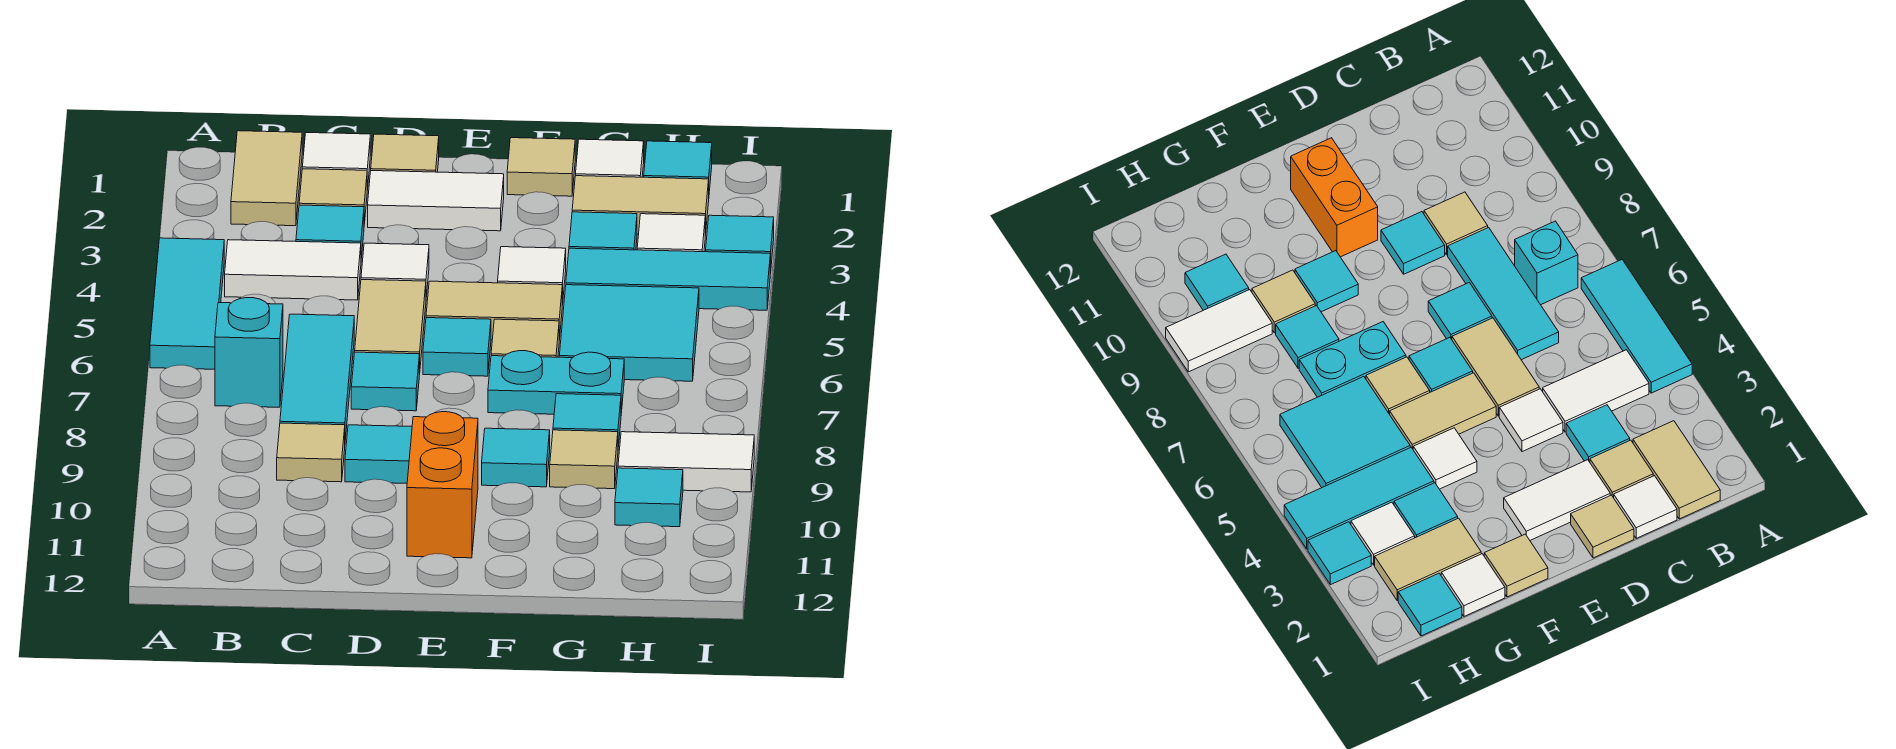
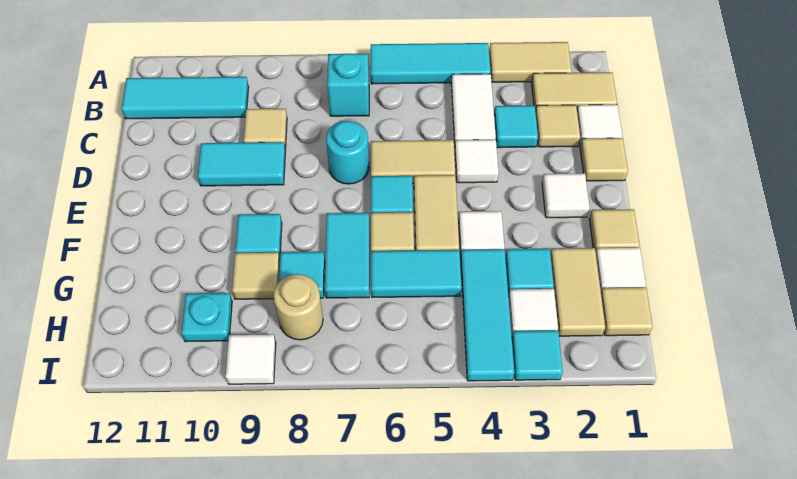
none -> tan tile A2:A3 level 1
cyan tile C6:C8 level 1 -> cyan tile B10:B12 level 1
white tile D2:E2 level 1 -> white tile E2 level 1
cyan tile D7 level 1 -> cyan round brick D7 level 1
cyan tile D9 level 1 -> cyan tile D9:D10 level 1
orange brick E10:E11 level 1 -> none
cyan plate F7:G7 level 1 -> cyan tile F7:G7 level 1
cyan tile G5:H6 level 1 -> cyan tile G5:G6 level 1
cyan tile H1 level 1 -> tan tile H1 level 1
none -> tan round brick H8 level 1
white tile H9:I9 level 1 -> white tile I9 level 1
cyan tile H10 level 1 -> cyan plate H10 level 1

